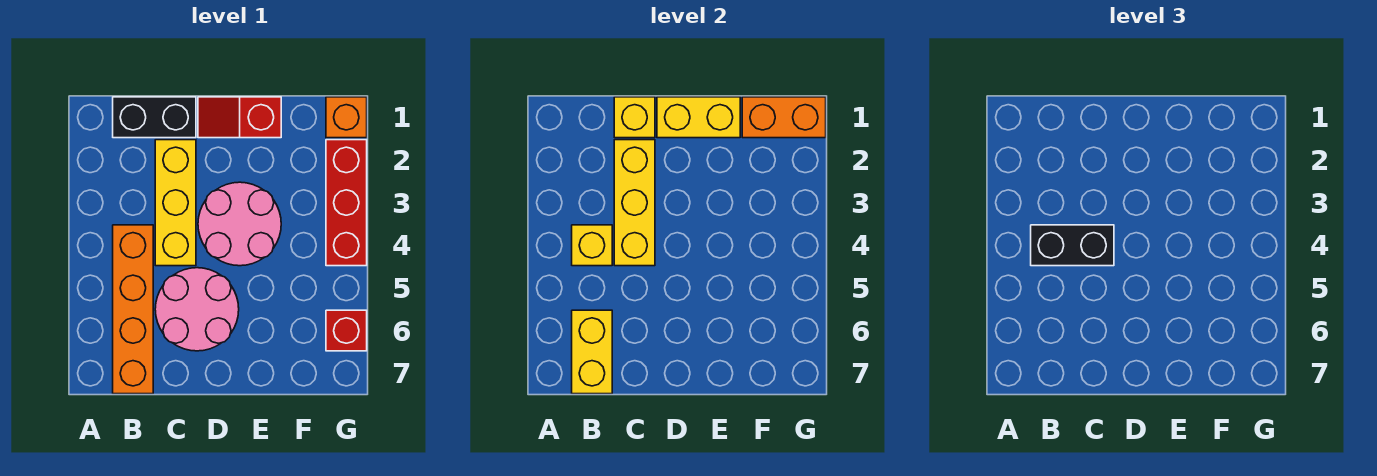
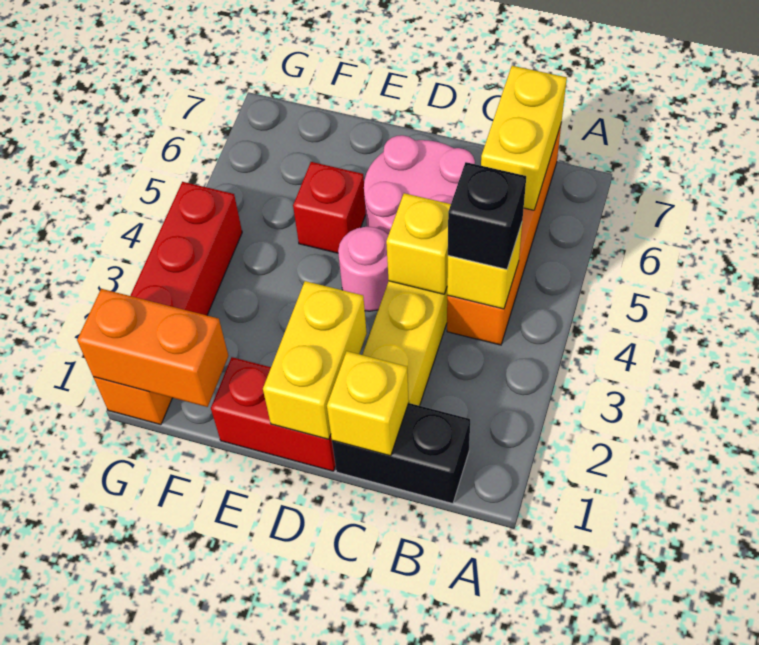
black brick B4:C4 level 3 -> black brick B4 level 3
yellow brick C2:C4 level 2 -> yellow brick C4 level 2
red slope D1:E1 level 1 top E -> red brick D1:E1 level 1
yellow brick D1:E1 level 2 -> yellow brick D1:D2 level 2
pink round brick D3:E4 level 1 -> pink round brick D4 level 1
red brick G6 level 1 -> red brick E5 level 1

